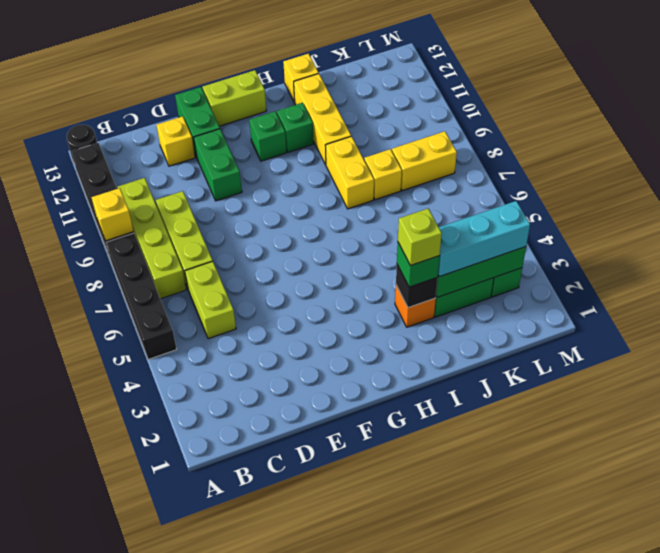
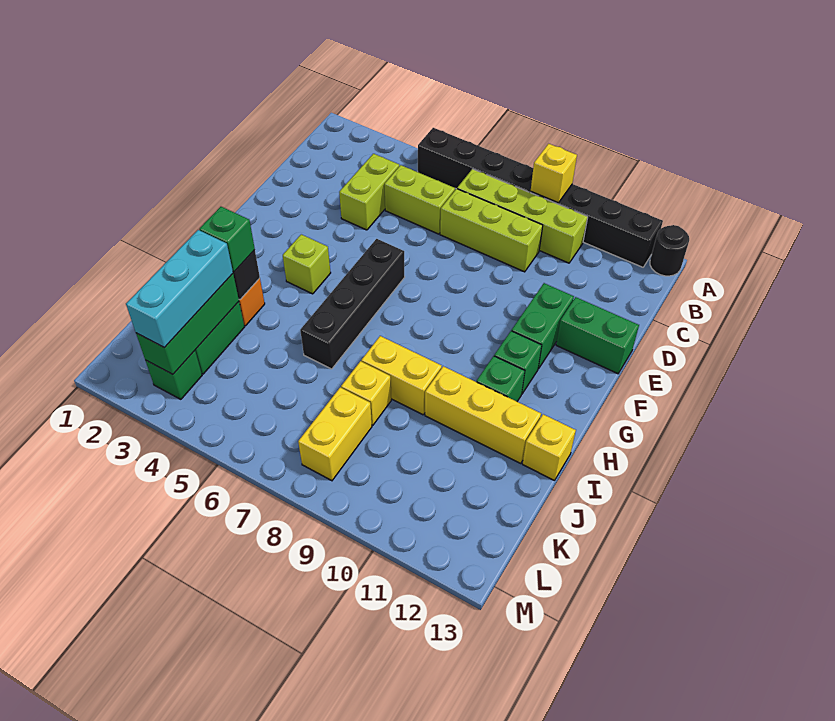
yellow brick D12 level 1 -> none
green brick E10:E11 level 1 -> green brick E11:F11 level 1
none -> black brick F6:I6 level 1
lime brick F13:G13 level 1 -> lime brick C4:D4 level 1
lime brick I3 level 4 -> lime brick G4 level 1

